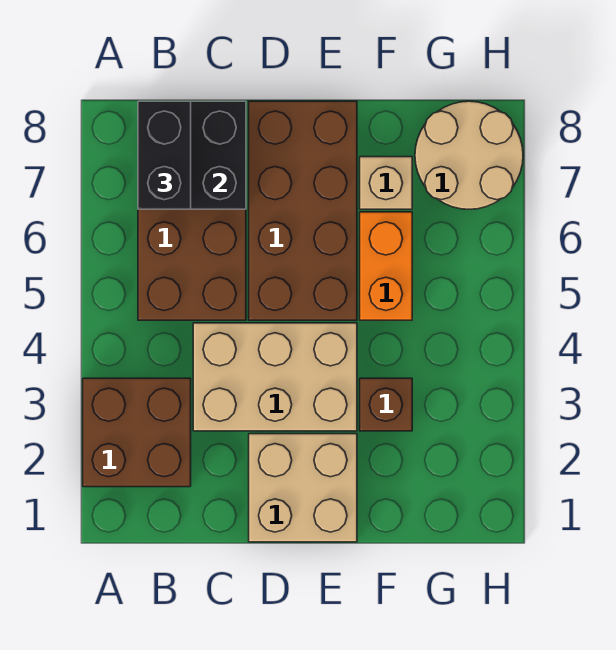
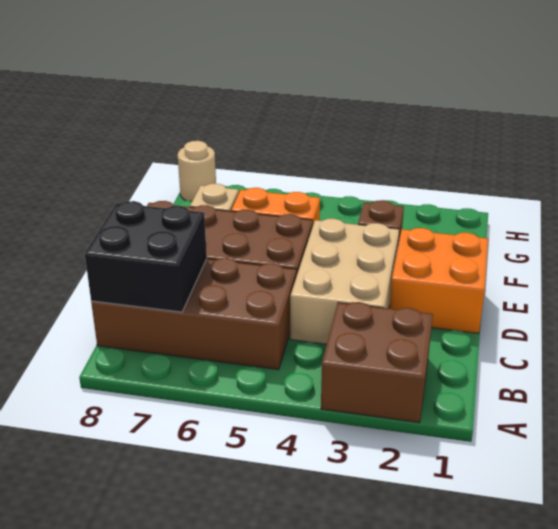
black brick B7:B8 level 3 -> none
tan brick D1:E2 level 1 -> orange brick D1:E2 level 1
tan round brick G7:H8 level 1 -> tan round brick H8 level 1

